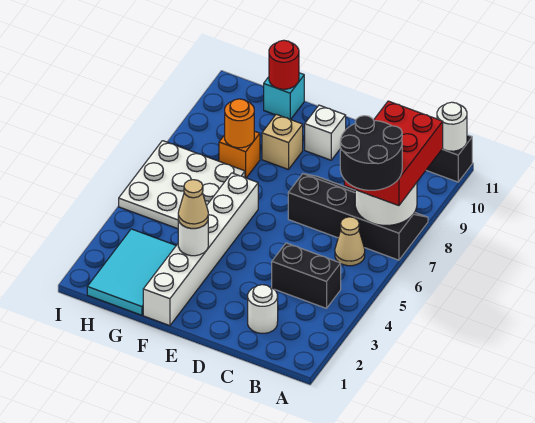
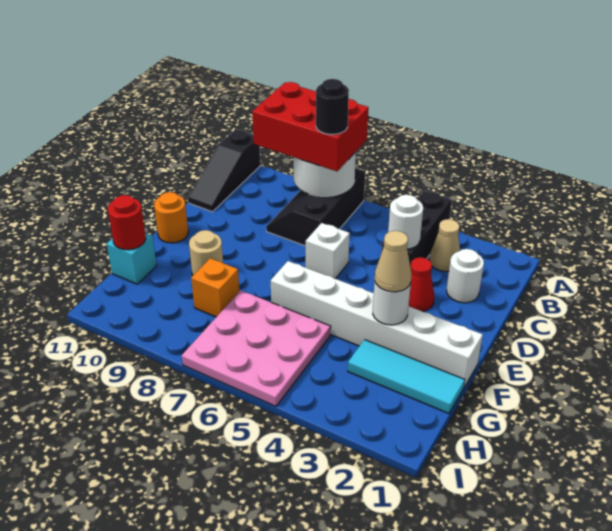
black round brick A6:B7 level 4 -> black round brick B7 level 4
black slope A7:D8 level 1 top 7 -> black slope A7:C8 level 1 top 7
white round brick A11 level 2 -> white round brick C4 level 2
black brick B4:C4 level 1 -> black brick A4:C4 level 1
tan cone B6 level 1 -> tan cone B3 level 1
none -> red cone D3 level 1
white brick E10 level 1 -> white brick D6 level 1
tan brick F9 level 1 -> tan round brick F9 level 1
cyan tile G1:H3 level 1 -> cyan tile G1:G3 level 1
white plate G5:I7 level 1 -> pink plate G5:I7 level 1
orange round brick G8 level 2 -> orange round brick E11 level 1

